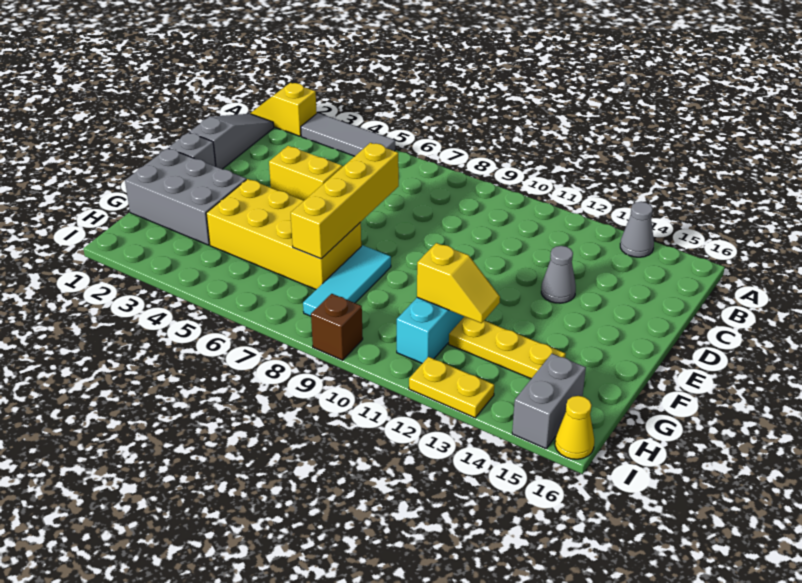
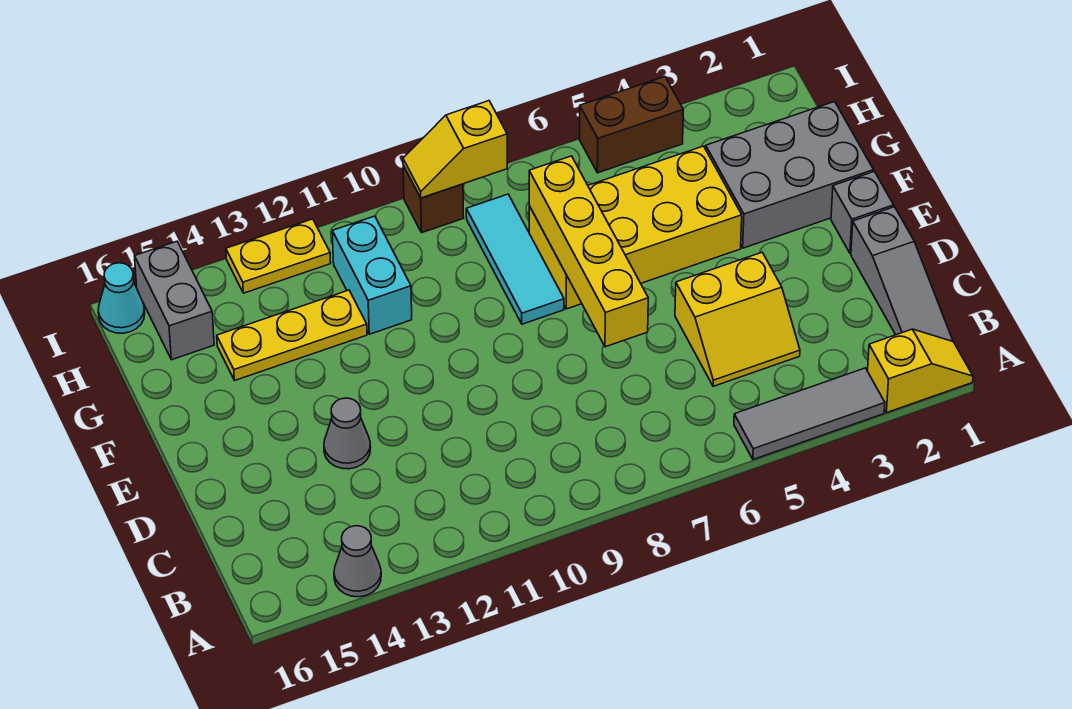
yellow slope G11:G12 level 2 top 11 -> yellow slope I8:I9 level 2 top 8
none -> brown brick I4:I5 level 1
yellow cone I16 level 1 -> cyan cone I16 level 1

